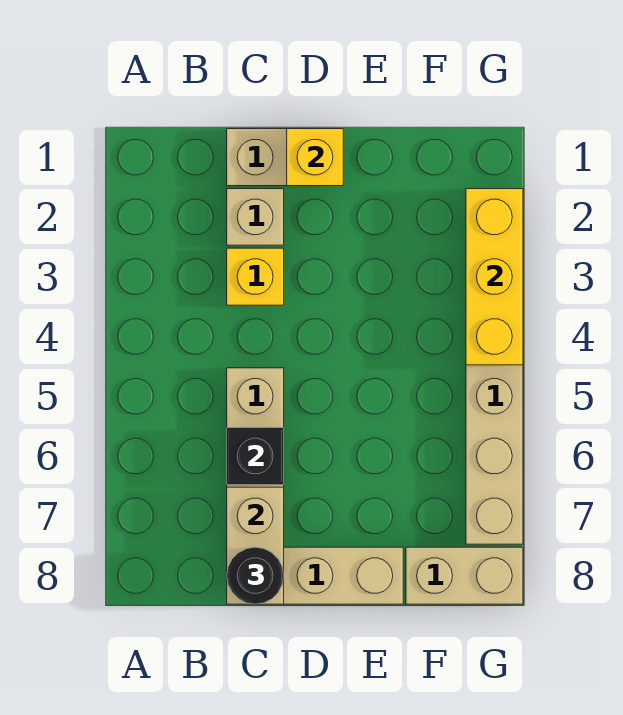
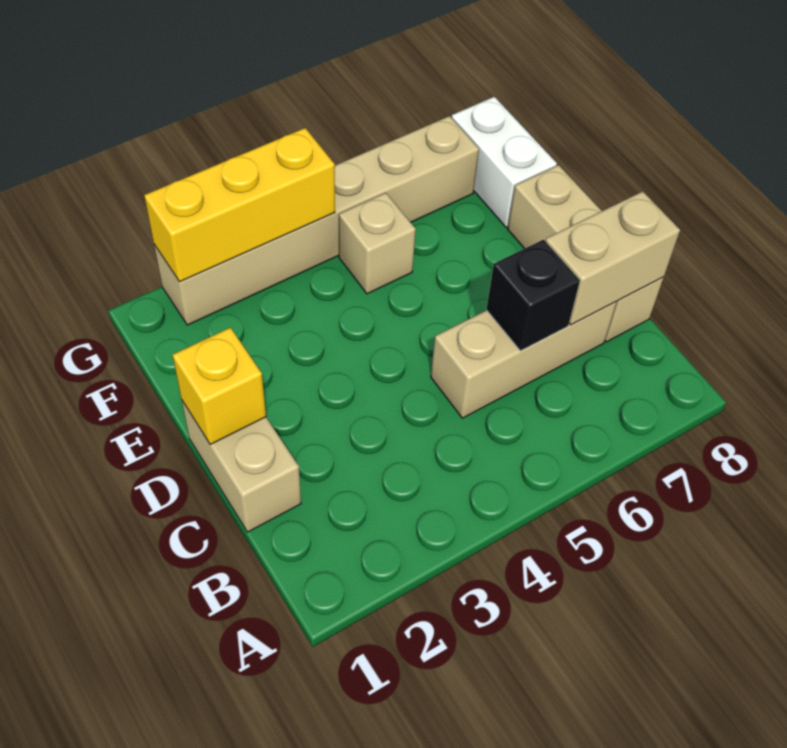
tan brick C2 level 1 -> tan brick F5 level 1
yellow brick C3 level 1 -> none
black round brick C8 level 3 -> none
tan brick F8:G8 level 1 -> white brick F8:G8 level 1

